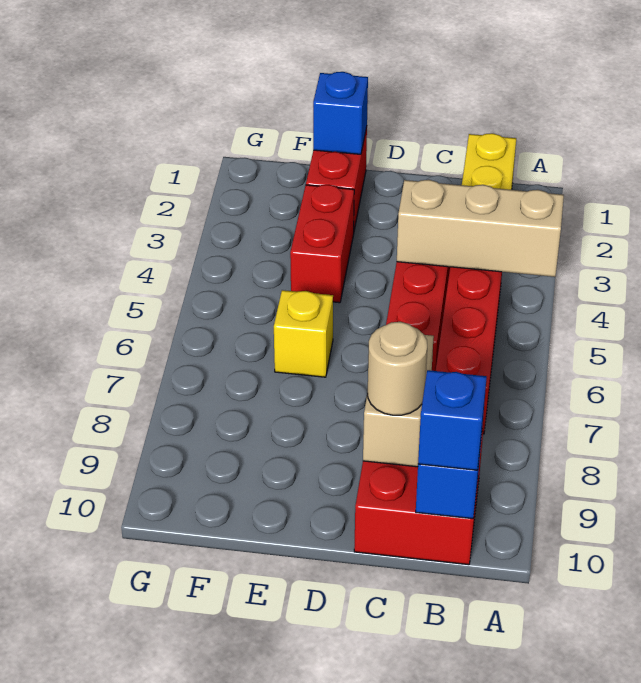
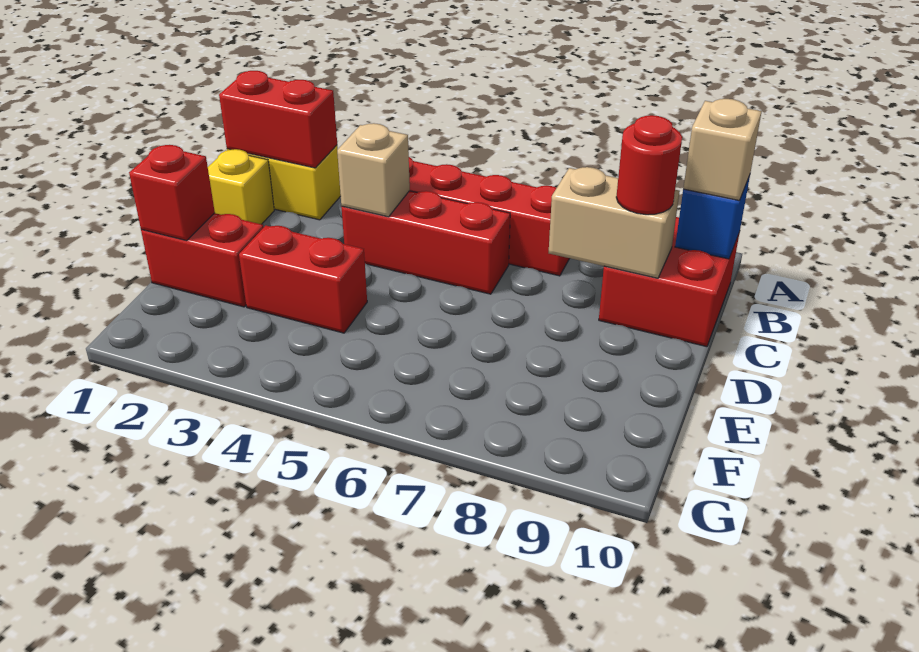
tan brick A4:C4 level 2 -> tan brick C4 level 2
none -> red brick B1:B2 level 2
blue brick B10 level 3 -> tan brick B10 level 3
tan round brick C9 level 3 -> red round brick C9 level 3
blue brick E1 level 2 -> red brick E1 level 2
yellow brick E6 level 1 -> yellow brick C1 level 1

